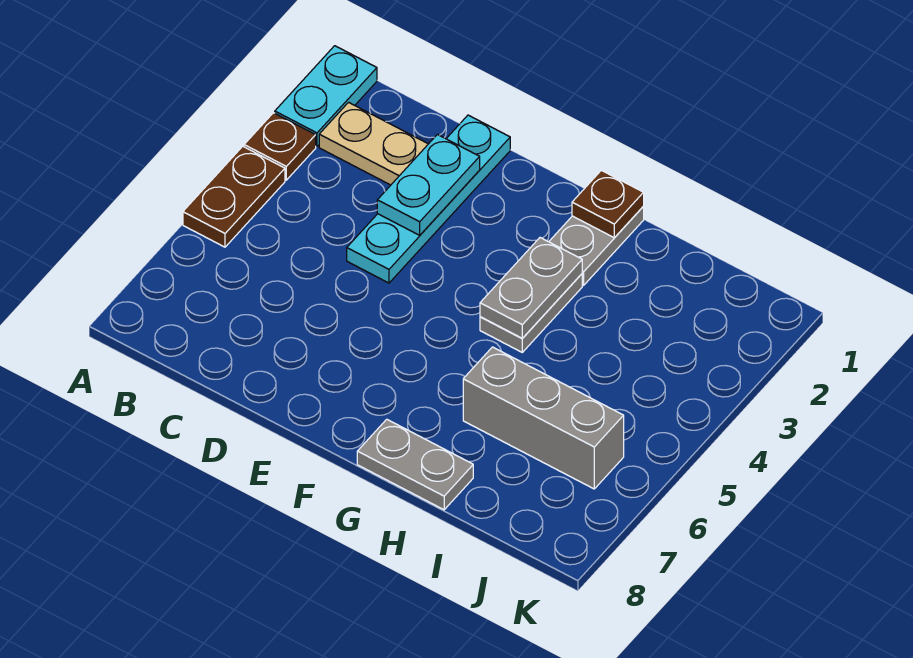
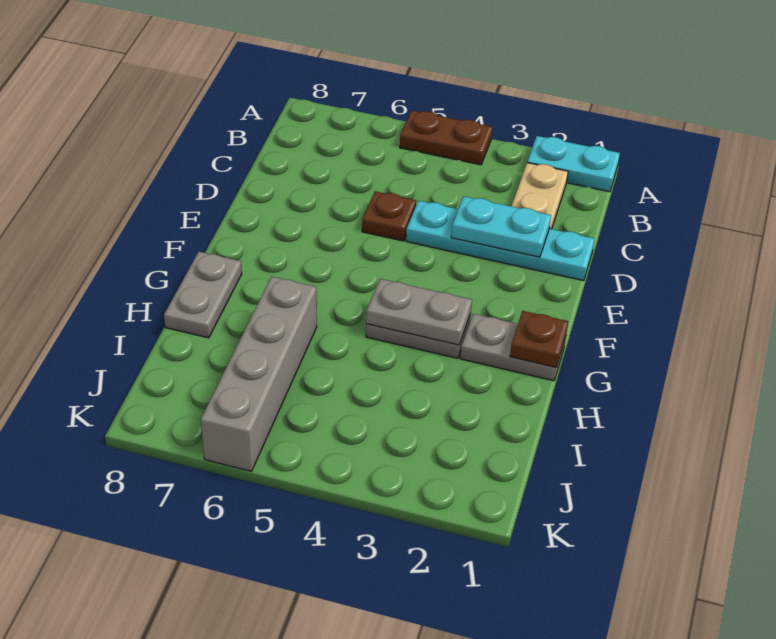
brown plate A3 level 1 -> brown plate D5 level 1
grey brick H6:J6 level 1 -> grey brick H6:K6 level 1

